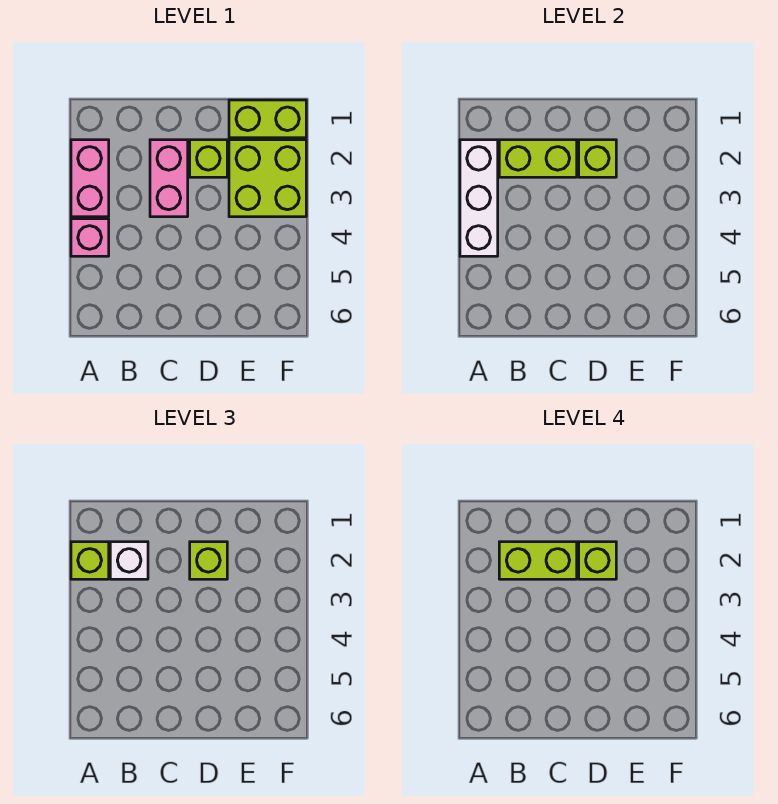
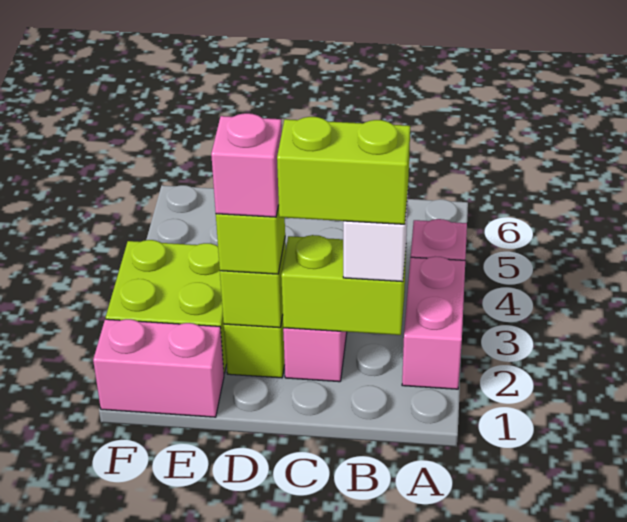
white brick A2:A4 level 2 -> none
lime brick A2 level 3 -> none
lime brick D2 level 4 -> pink brick D2 level 4
lime brick E1:F1 level 1 -> pink brick E1:F1 level 1

